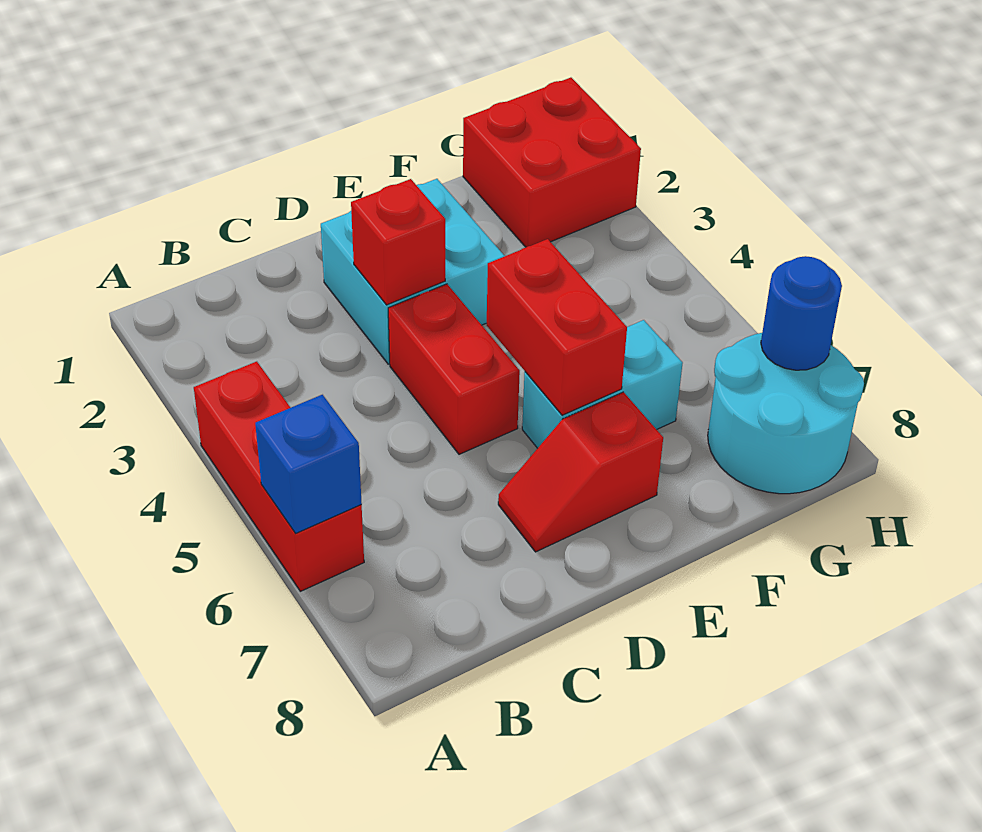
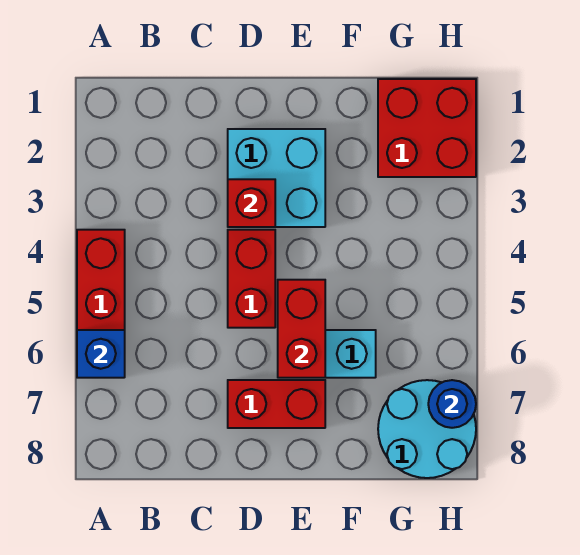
red slope D7:E7 level 1 top E -> red brick D7:E7 level 1

